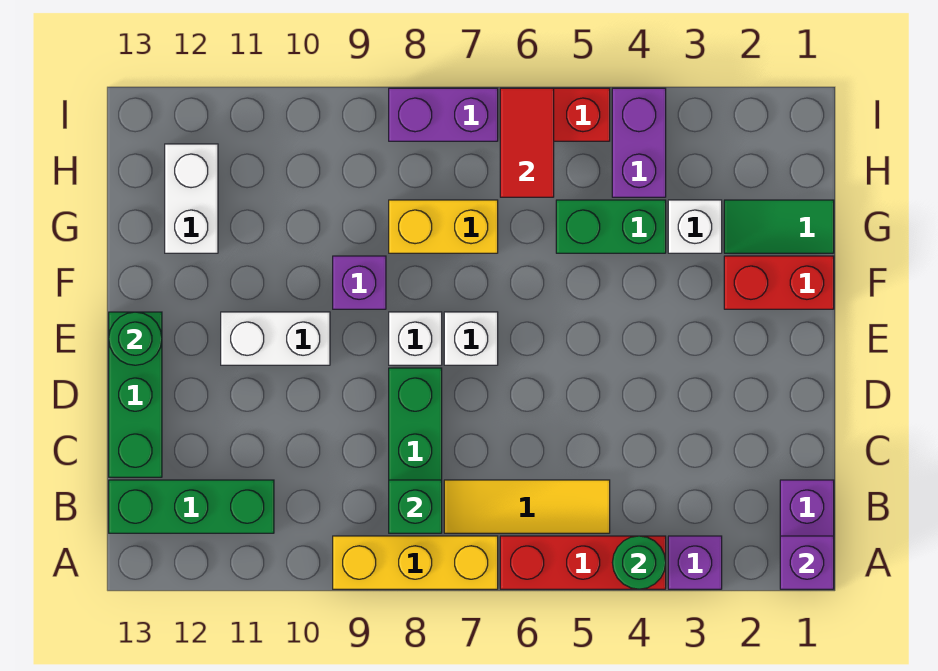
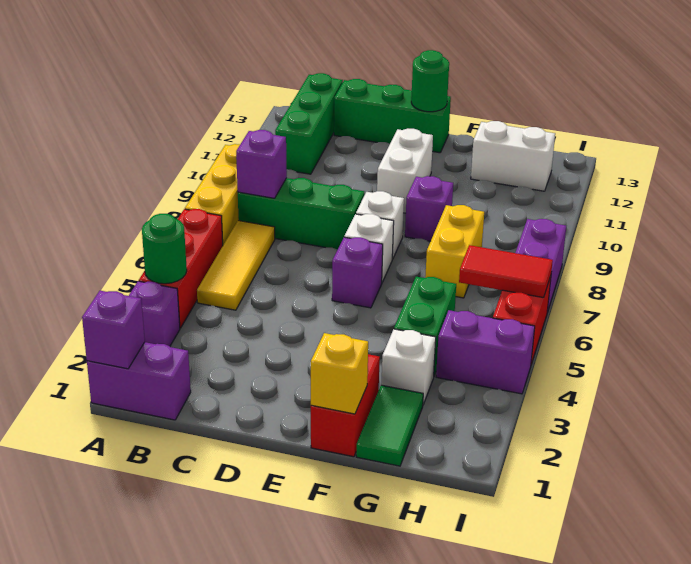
green brick B8 level 2 -> purple brick B8 level 2
none -> purple brick E6 level 1
none -> yellow brick F1 level 2

